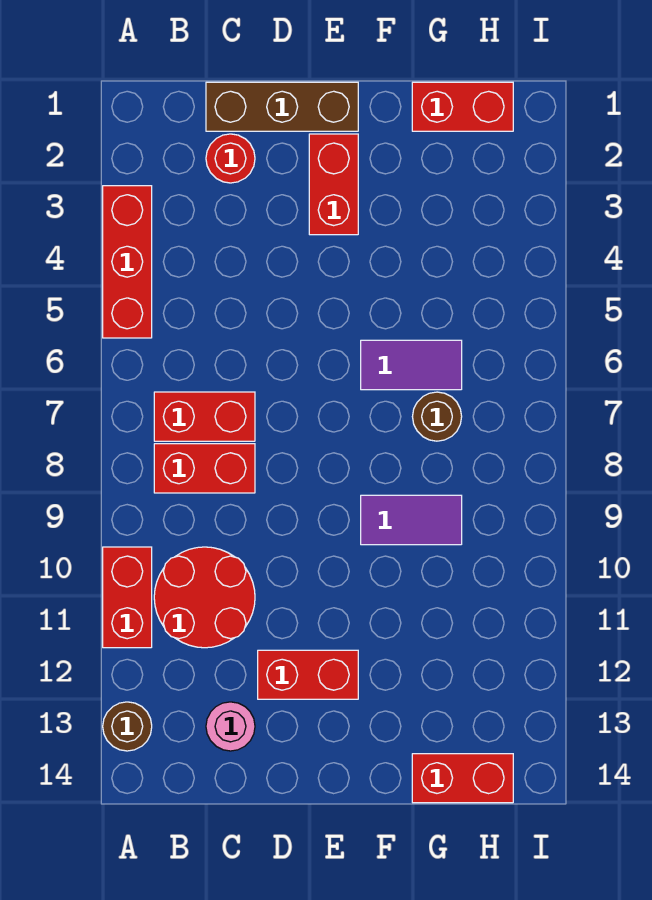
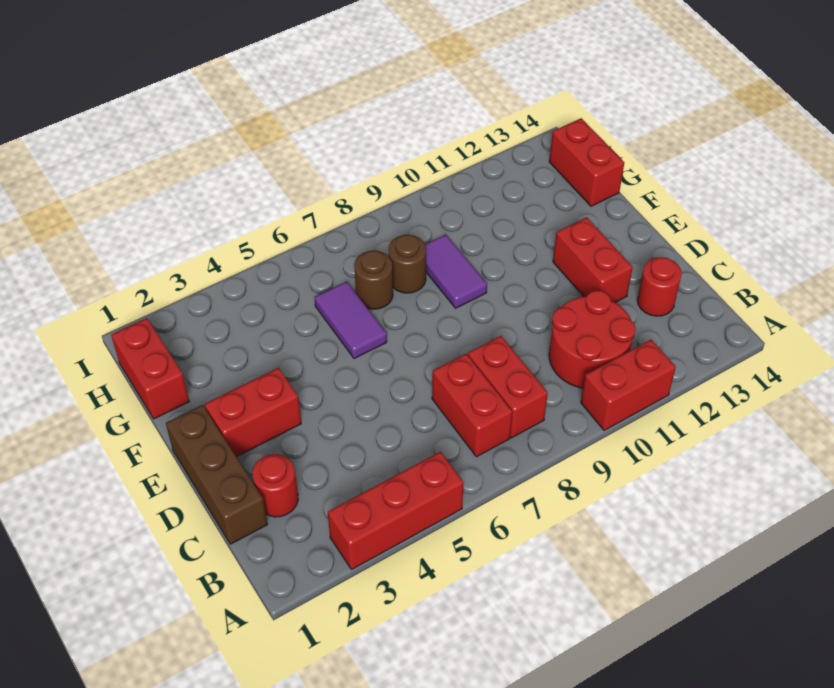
brown round brick A13 level 1 -> brown round brick G8 level 1
pink round brick C13 level 1 -> red round brick C13 level 1

